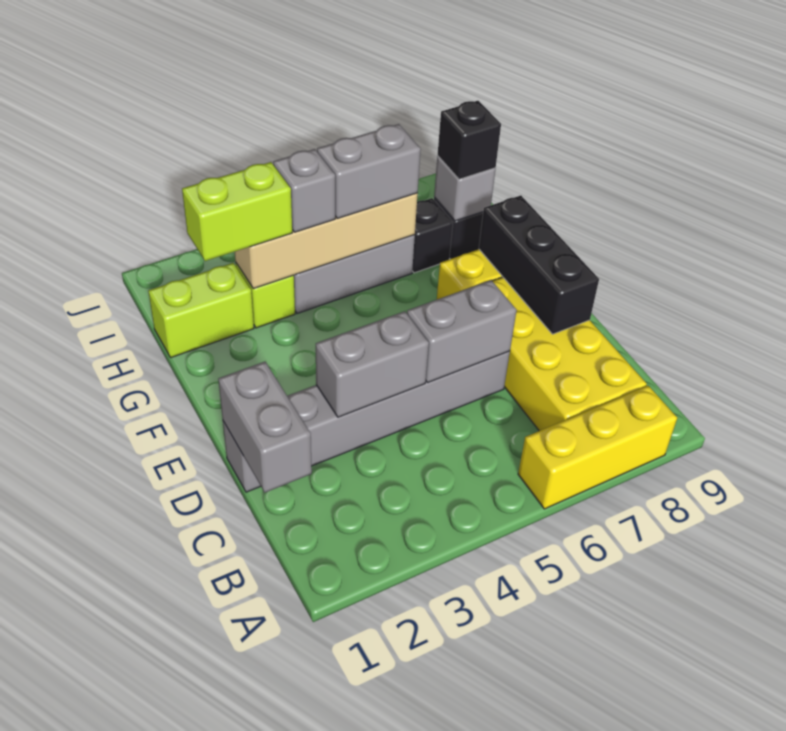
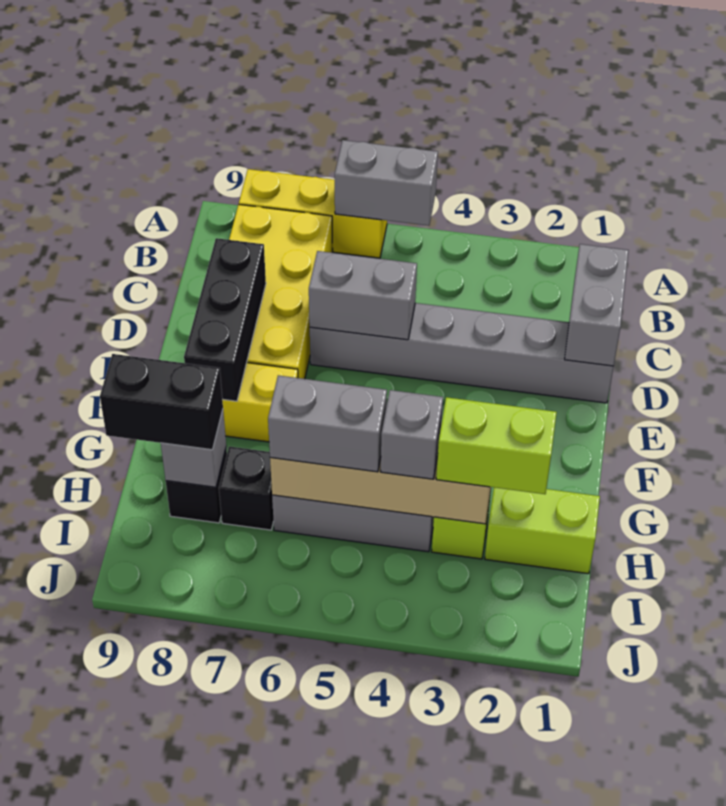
grey brick D3:D4 level 2 -> grey brick A5:A6 level 2
black brick H8 level 3 -> black brick H8:H9 level 3

